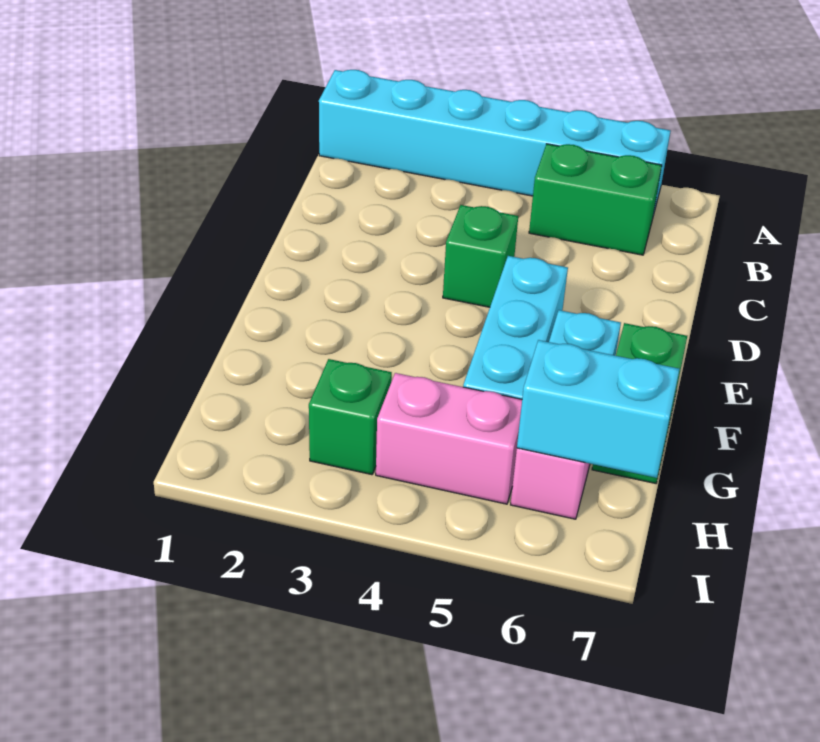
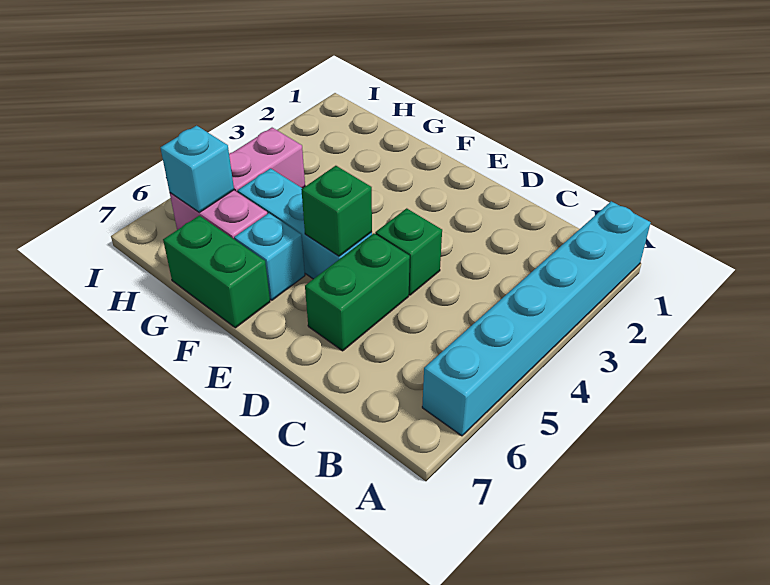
green brick B5:B6 level 1 -> green brick D5:D6 level 1
green brick H3 level 1 -> green brick E5 level 2
cyan brick H6:H7 level 2 -> cyan brick H6 level 2

